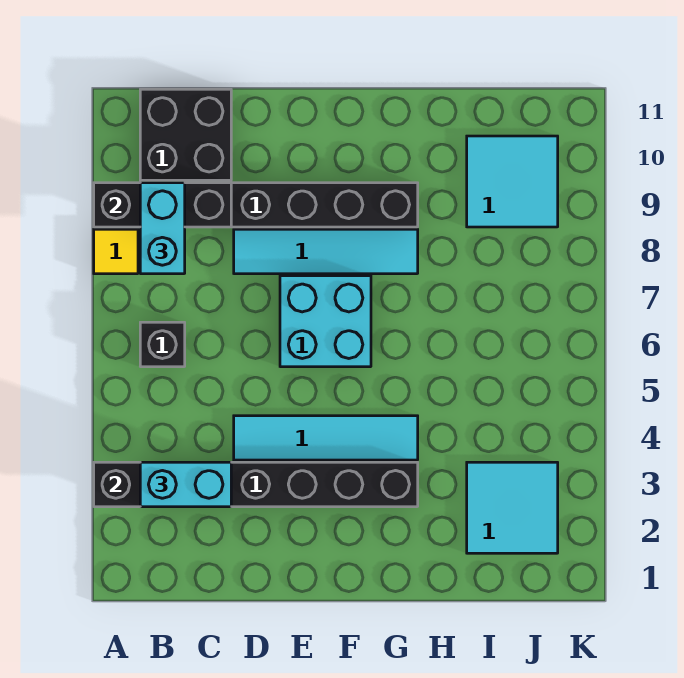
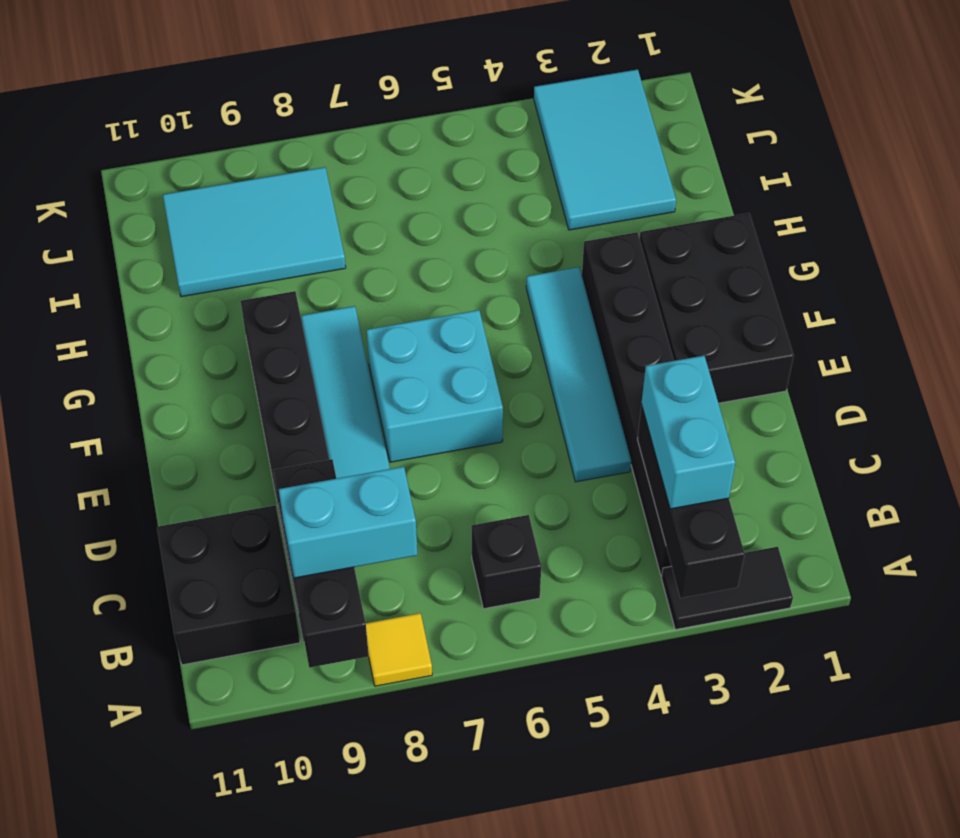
none -> black tile A2:A3 level 1
none -> black brick E1:G2 level 1
cyan tile I2:J3 level 1 -> cyan tile I2:K3 level 1
cyan tile I9:J10 level 1 -> cyan tile I8:J10 level 1

